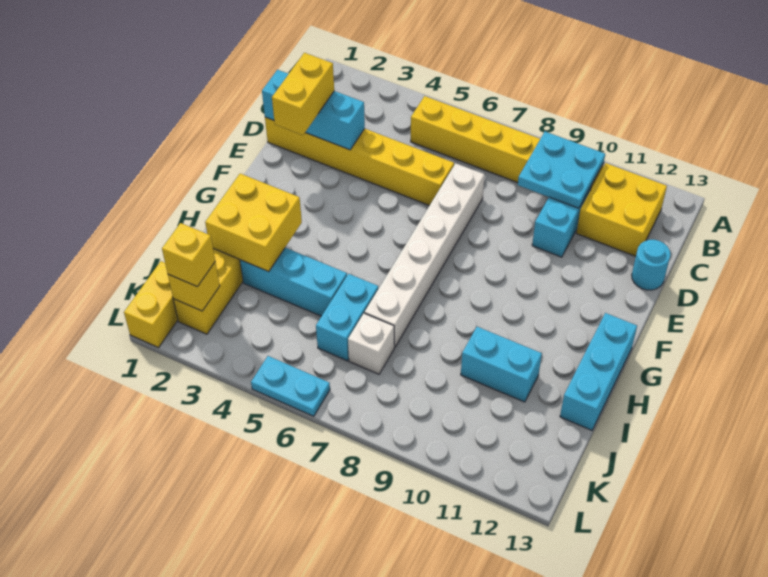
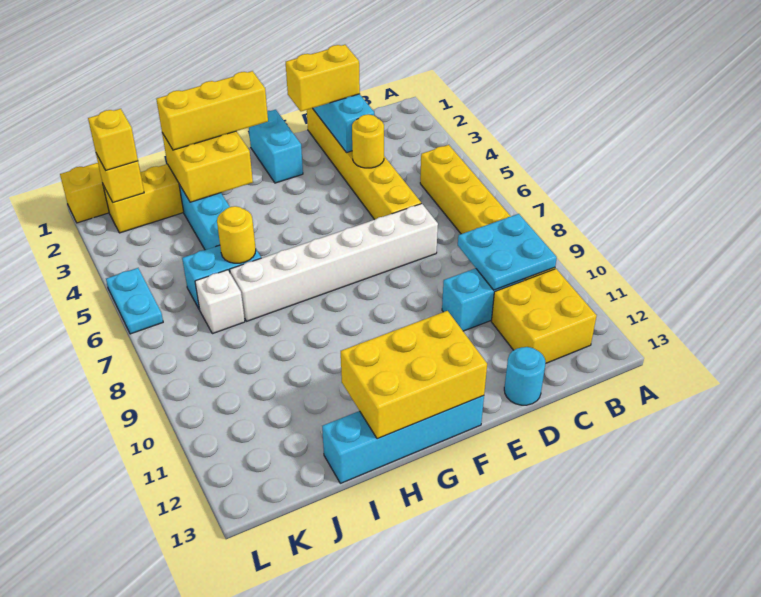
none -> yellow round brick D4 level 2
none -> yellow brick F12:H13 level 2
none -> yellow brick G2:I2 level 3
cyan brick G13:I13 level 1 -> cyan brick F13:I13 level 1
none -> yellow round brick I6 level 2
cyan brick I10:I11 level 1 -> cyan brick F1:F2 level 1

